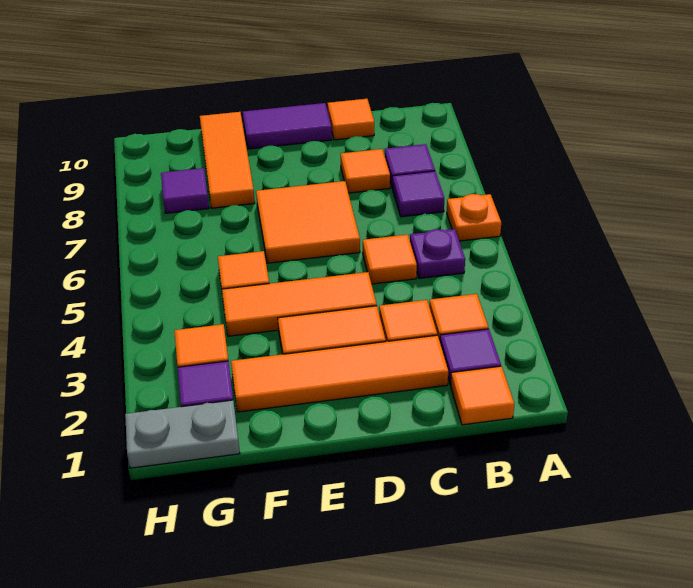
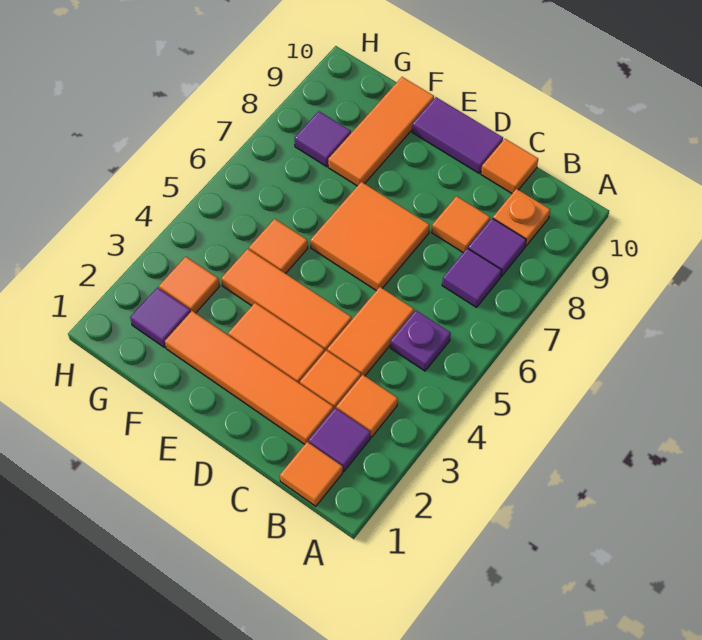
orange plate A6 level 1 -> orange plate B9 level 1
orange tile C5 level 1 -> orange tile C4:C5 level 1
grey plate G1:H1 level 1 -> none

